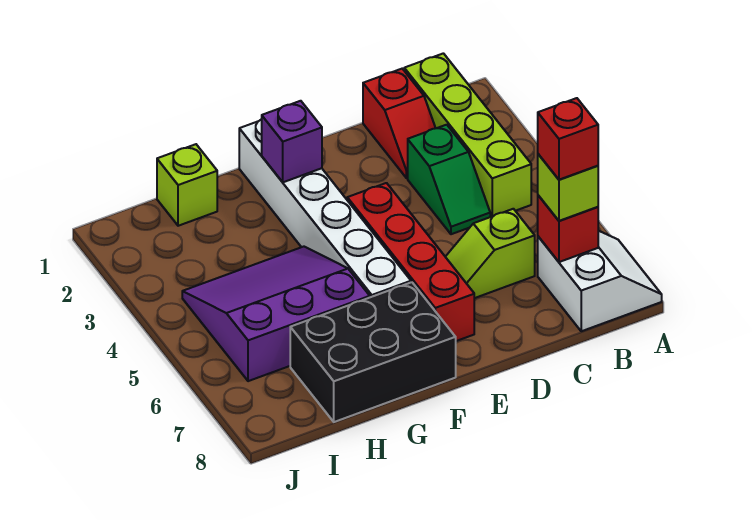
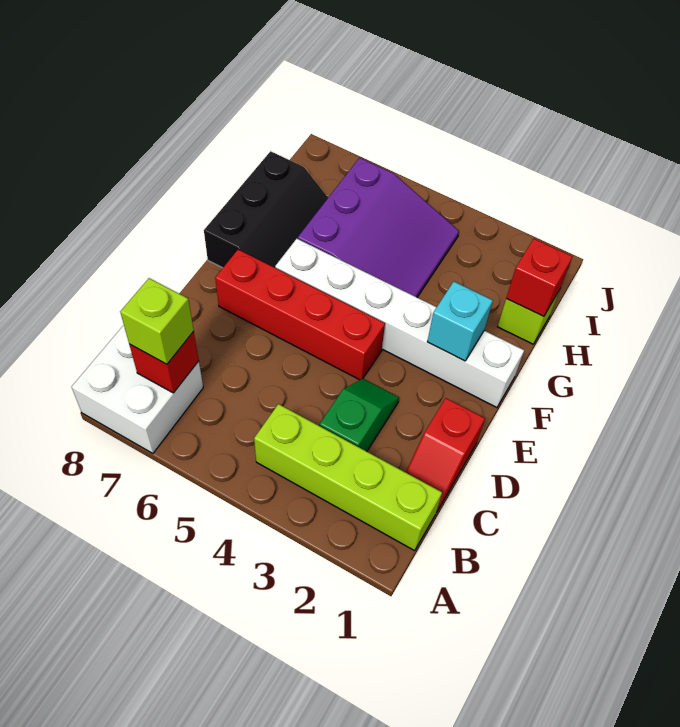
white slope A7:B8 level 1 top B -> white brick A7:B8 level 1
red brick B7 level 4 -> red brick H1 level 2
red slope C1:C2 level 1 top 1 -> red slope C1:D1 level 1 top D
green slope C3:C4 level 1 top 3 -> green slope C3:D3 level 1 top C
lime slope C6:D6 level 1 top C -> none
purple brick F2 level 2 -> cyan brick F2 level 2
black brick F7:H8 level 1 -> black slope F7:H8 level 1 top 8

